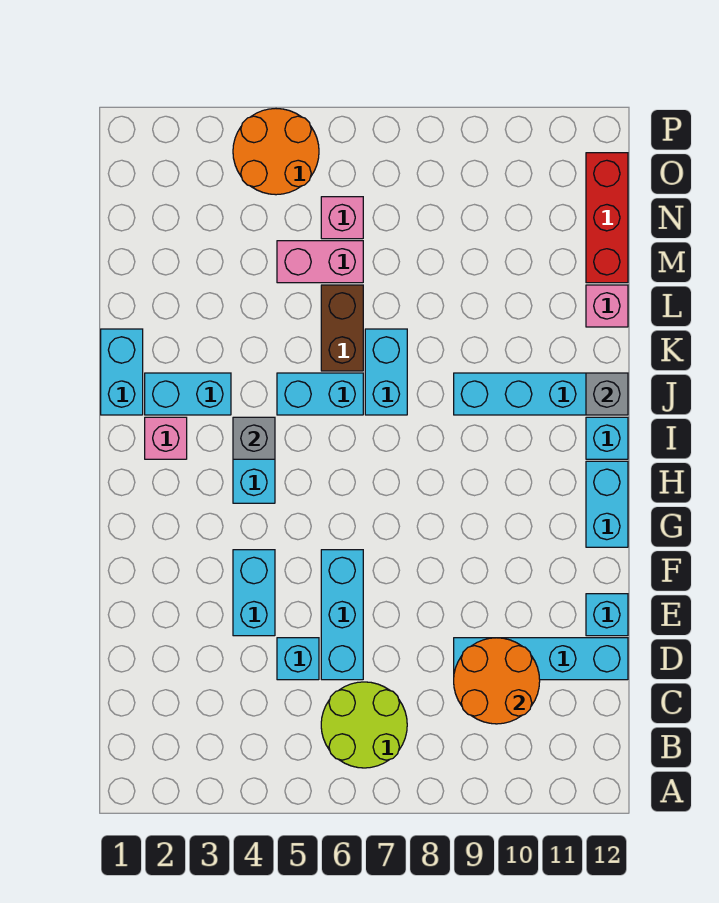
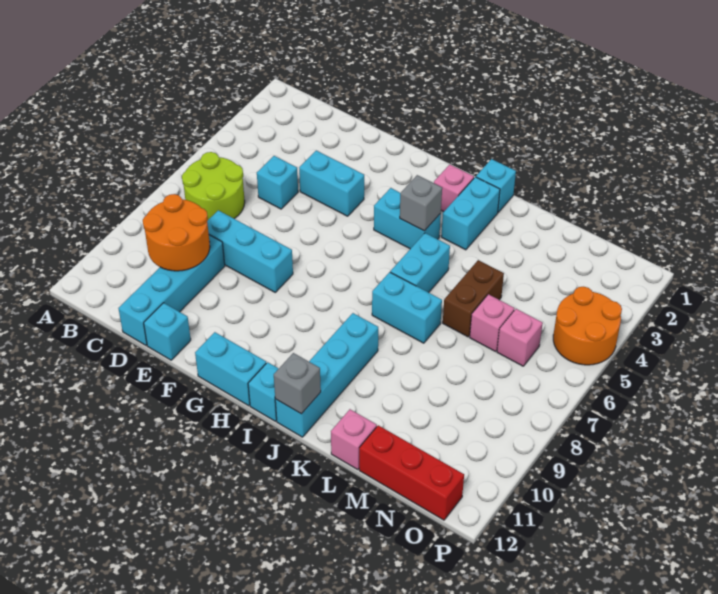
cyan brick D6:F6 level 1 -> cyan brick D8:F8 level 1
cyan brick J1:K1 level 1 -> cyan brick J1 level 1
brown brick K6:L6 level 1 -> brown brick L5:L6 level 1
pink brick M5:M6 level 1 -> pink brick M6 level 1

